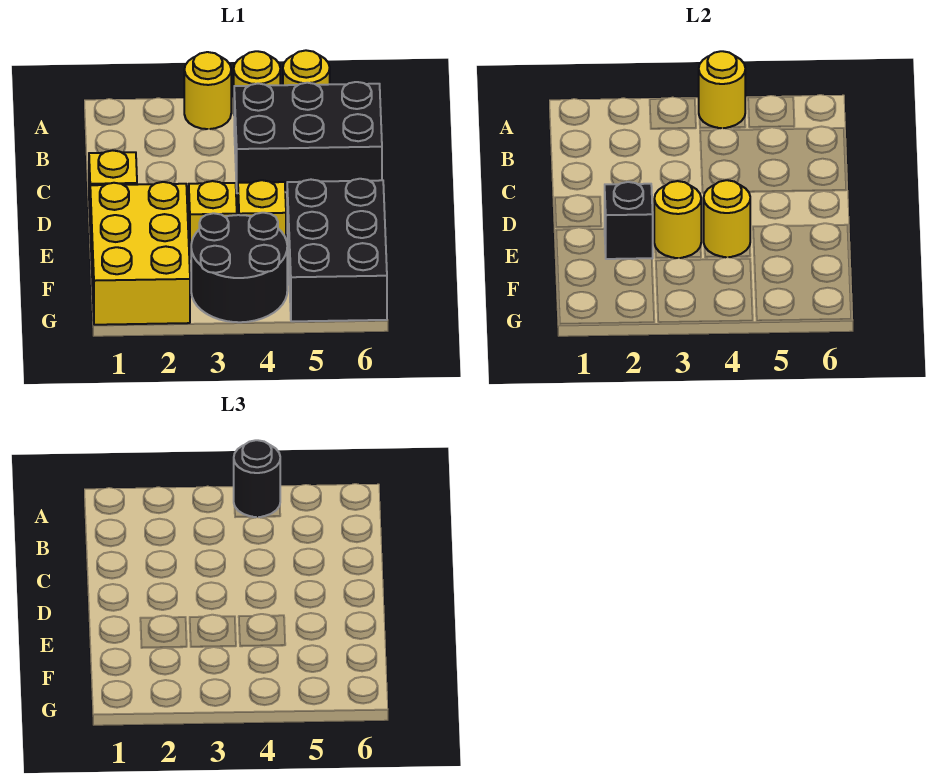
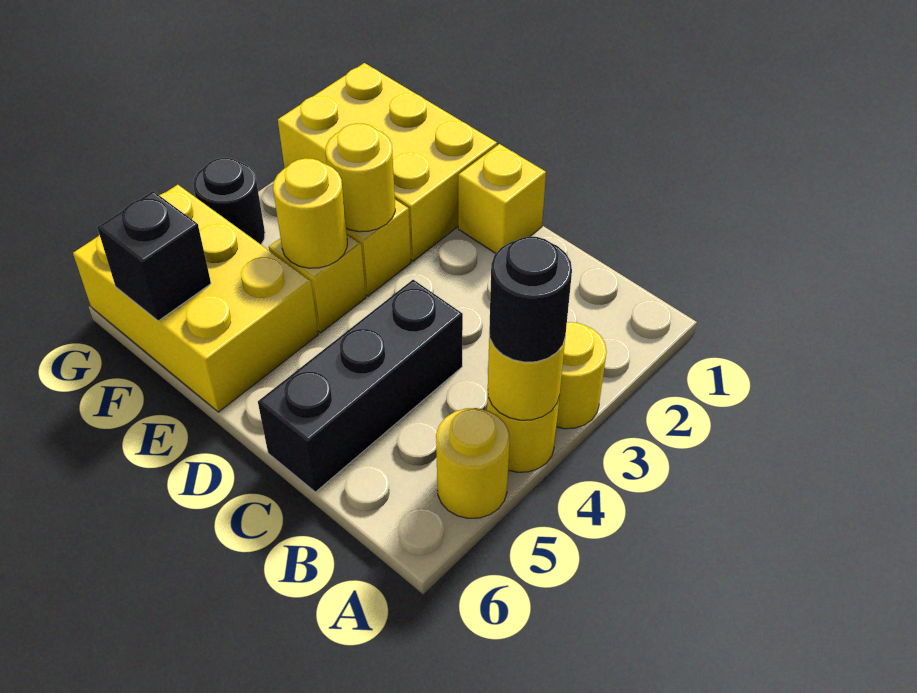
black brick B4:C6 level 1 -> black brick C4:C6 level 1
black brick E2 level 2 -> black brick F6 level 2
black brick E5:G6 level 1 -> yellow brick E5:G6 level 1
black round brick F3:G4 level 1 -> black round brick G4 level 1

